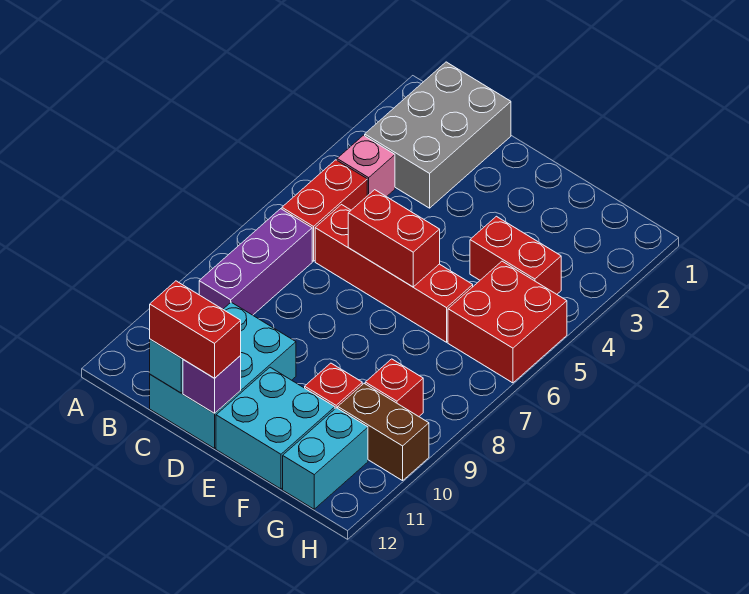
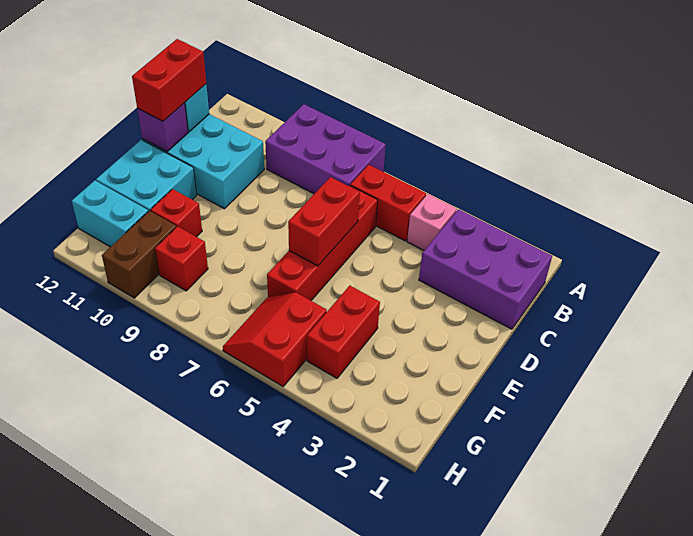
grey brick B1:C3 level 1 -> purple brick B1:C3 level 1
purple brick B7:B9 level 1 -> purple brick A7:B9 level 1
red brick G5:H6 level 1 -> red slope G5:H6 level 1 top 5

